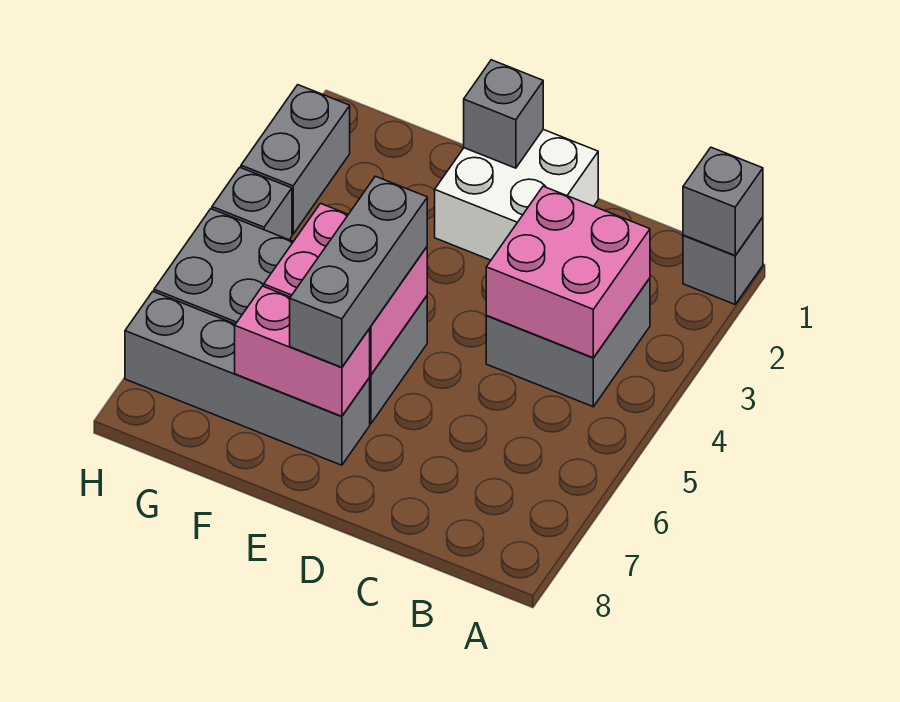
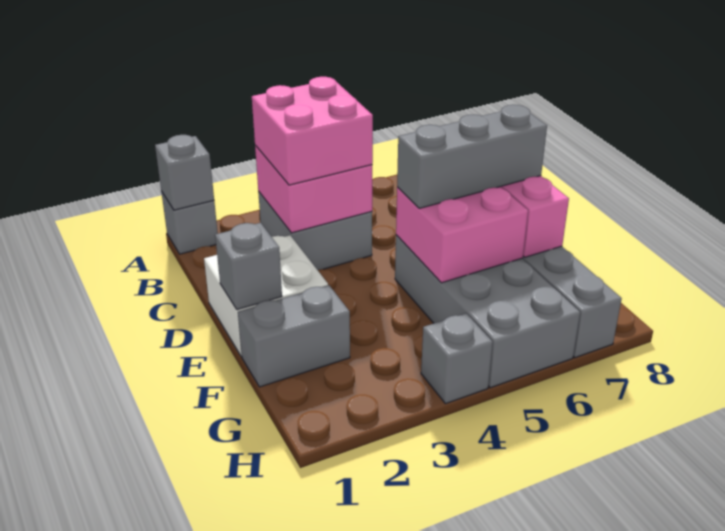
none -> pink brick B3:C4 level 3
grey brick H2:H3 level 1 -> grey brick F1:F2 level 1

